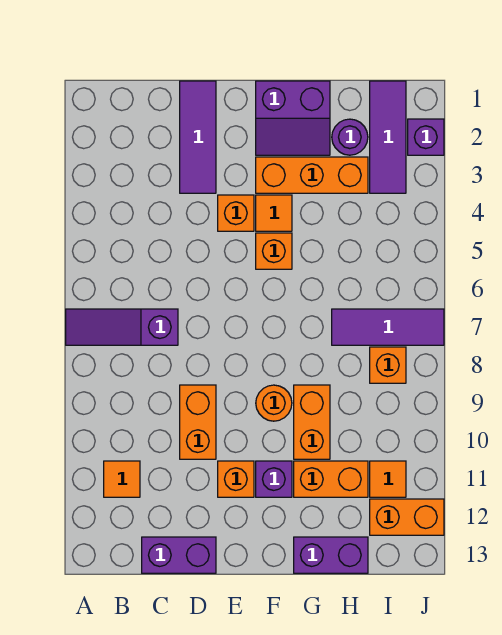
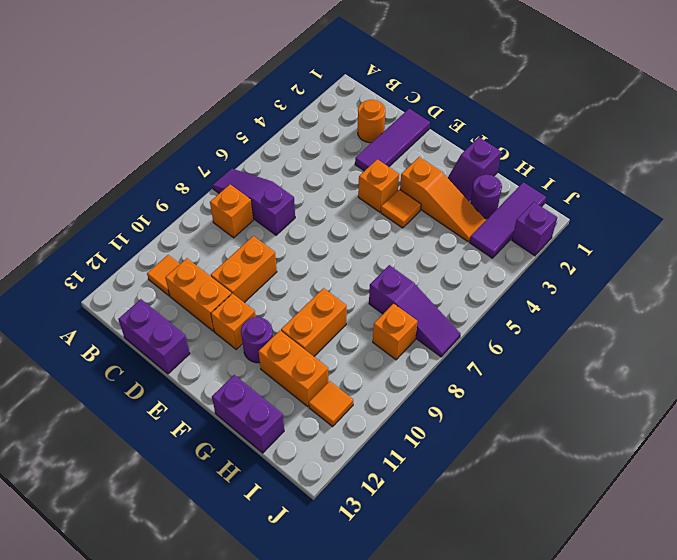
purple slope F1:G2 level 1 top 1 -> purple slope G1:G2 level 1 top 1
orange brick F3:H3 level 1 -> orange slope F3:H3 level 1 top F
orange brick F5 level 1 -> orange brick B8 level 1
orange round brick F9 level 1 -> orange round brick C2 level 1
purple brick F11 level 1 -> purple round brick F11 level 1
purple tile H7:J7 level 1 -> purple slope H7:J7 level 1 top H
orange brick I12:J12 level 1 -> orange brick C11:D11 level 1

